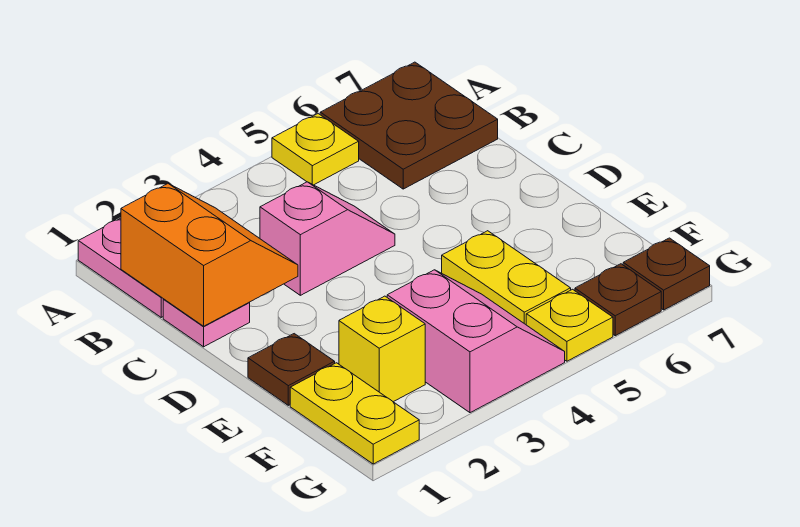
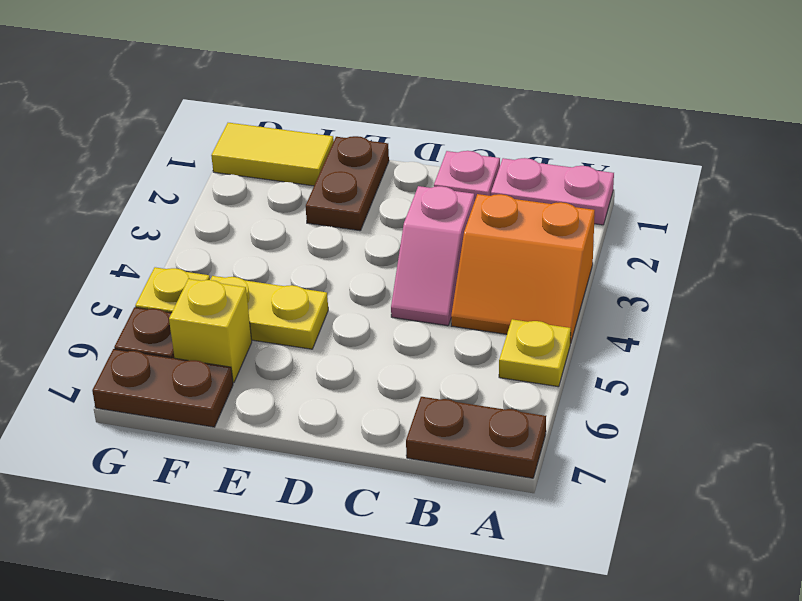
brown plate A6:B7 level 1 -> brown plate A7:B7 level 1
orange slope B1:C2 level 2 top 1 -> orange slope A3:B4 level 1 top 3
brown plate E1 level 1 -> brown plate E1:E2 level 1
yellow plate F1:G1 level 1 -> yellow tile F1:G1 level 1
yellow brick F2 level 1 -> yellow brick F6 level 1
pink slope F3:G4 level 1 top 3 -> none
brown plate G7 level 1 -> brown plate F7:G7 level 1

